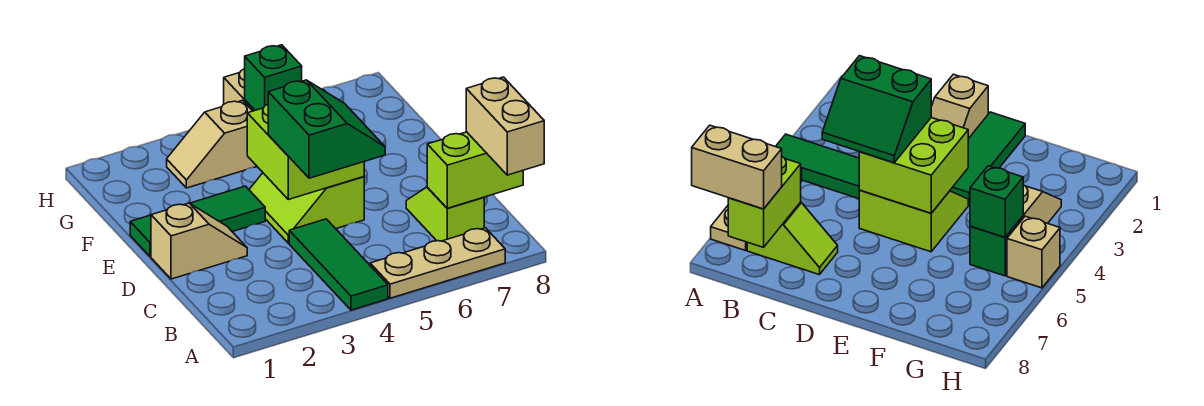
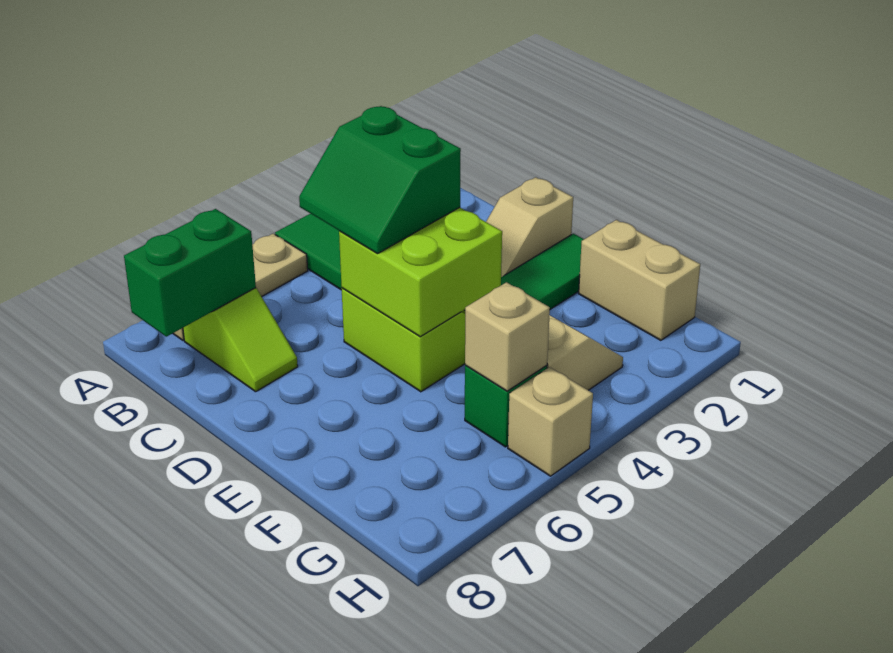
tan brick A8:B8 level 3 -> tan brick F1:G1 level 1
lime brick B7:B8 level 2 -> green brick B7:B8 level 2
green brick G5 level 2 -> tan brick G5 level 2

